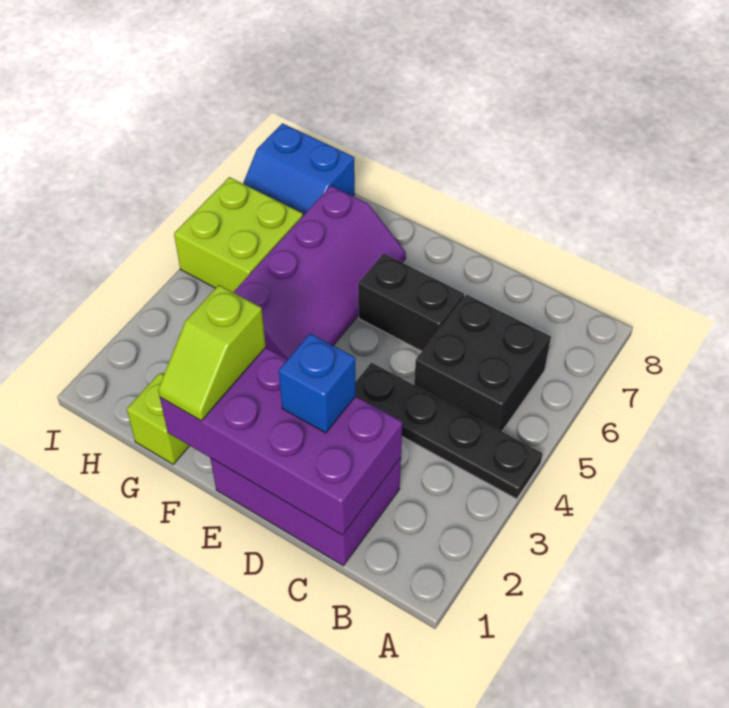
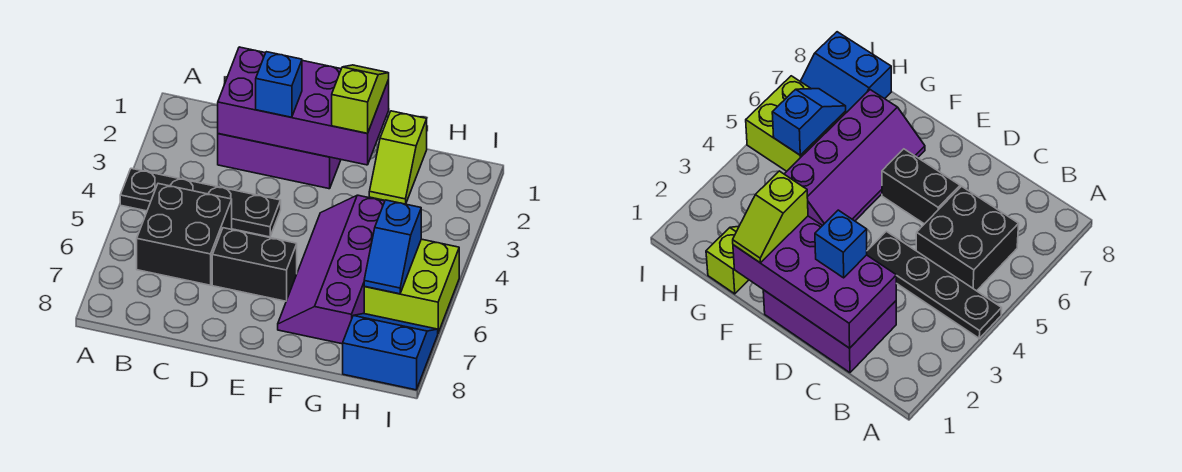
none -> blue slope H5:H6 level 2 top 5

